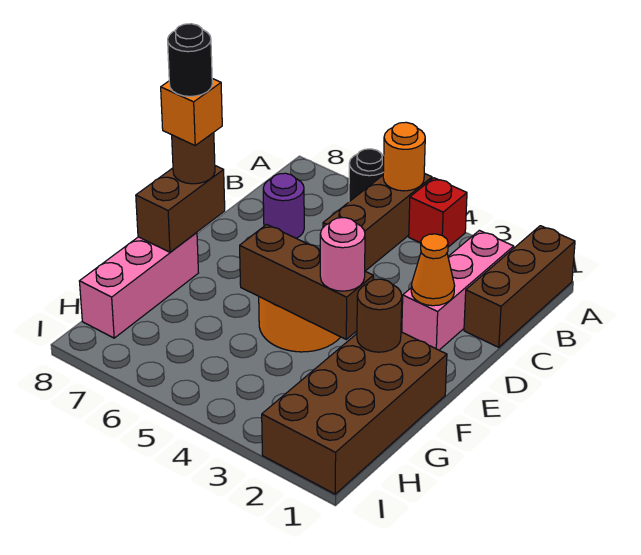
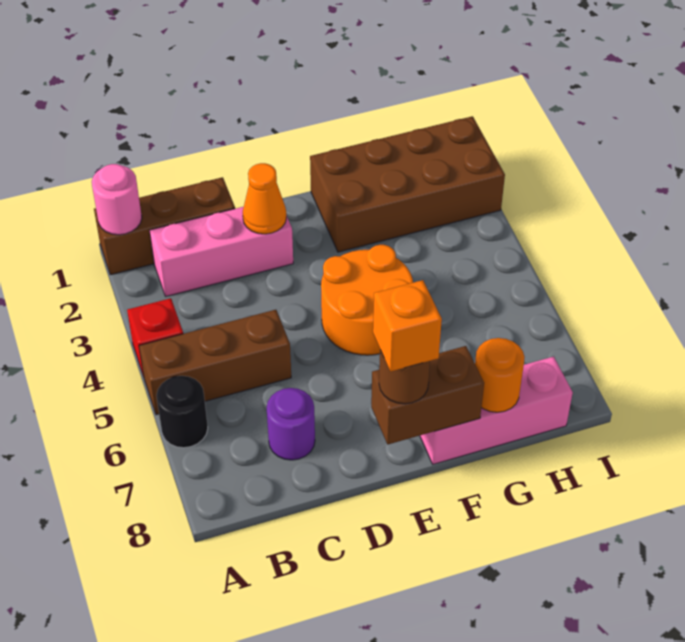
orange round brick A5 level 2 -> orange round brick G8 level 2
black round brick E8 level 5 -> none
brown round brick F2 level 2 -> none
brown brick F3:F5 level 2 -> none
pink round brick F3 level 3 -> pink round brick A1 level 2

